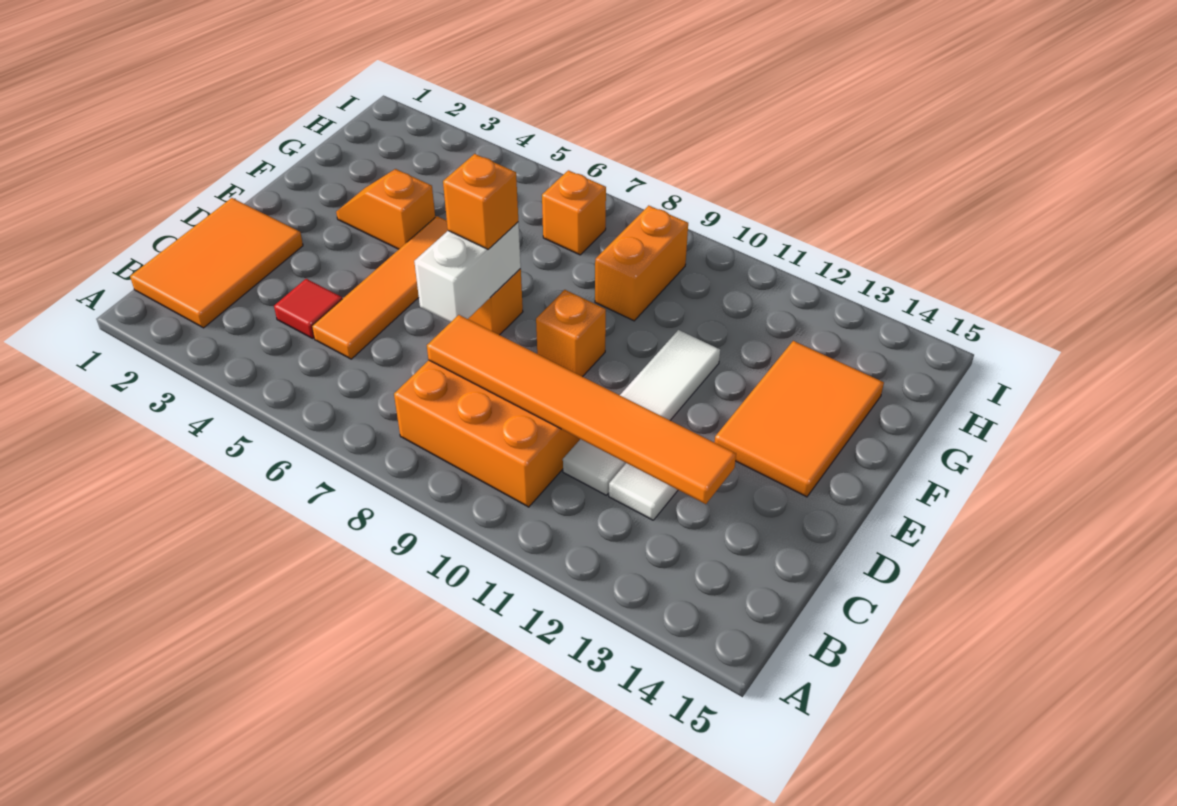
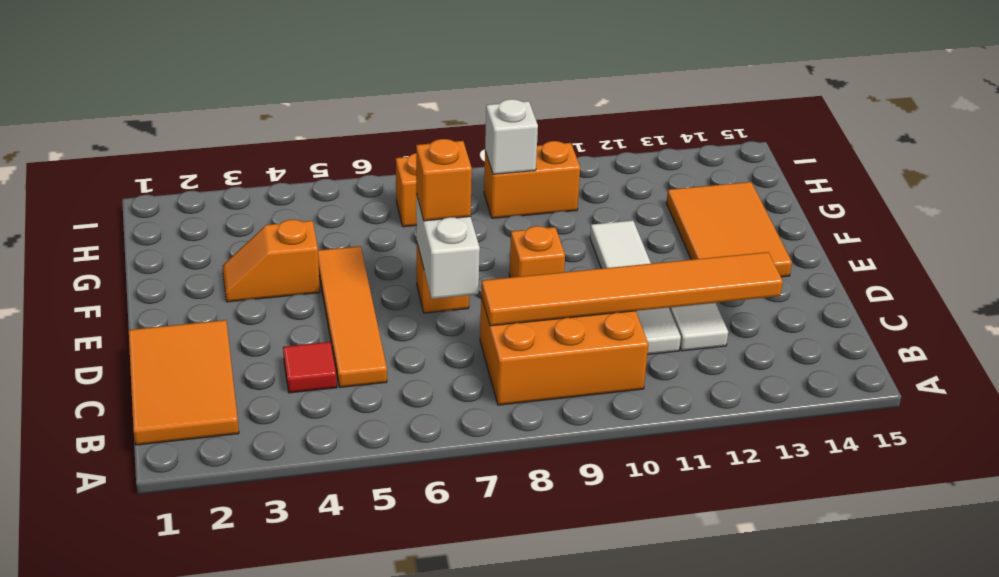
orange brick G9:H9 level 1 -> orange brick H9:H10 level 1
none -> white brick H9 level 2

